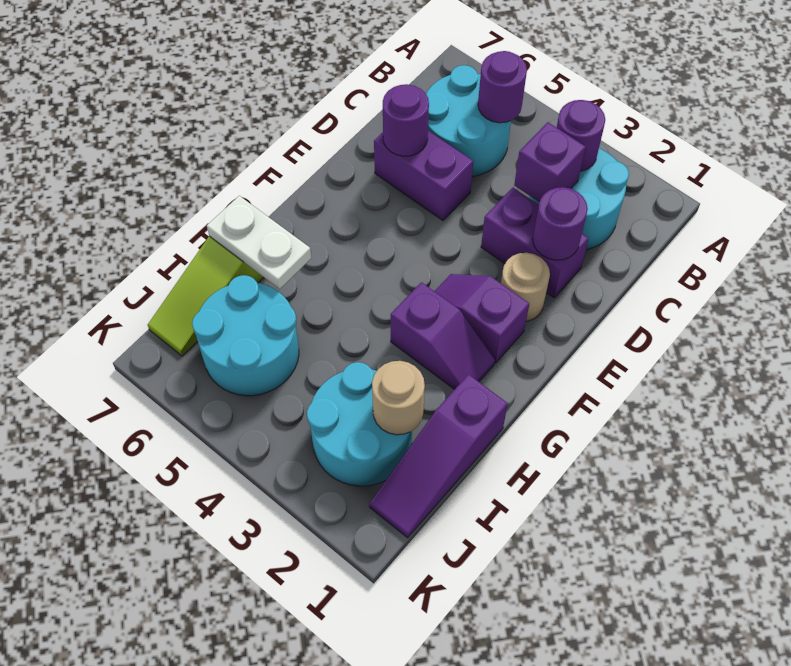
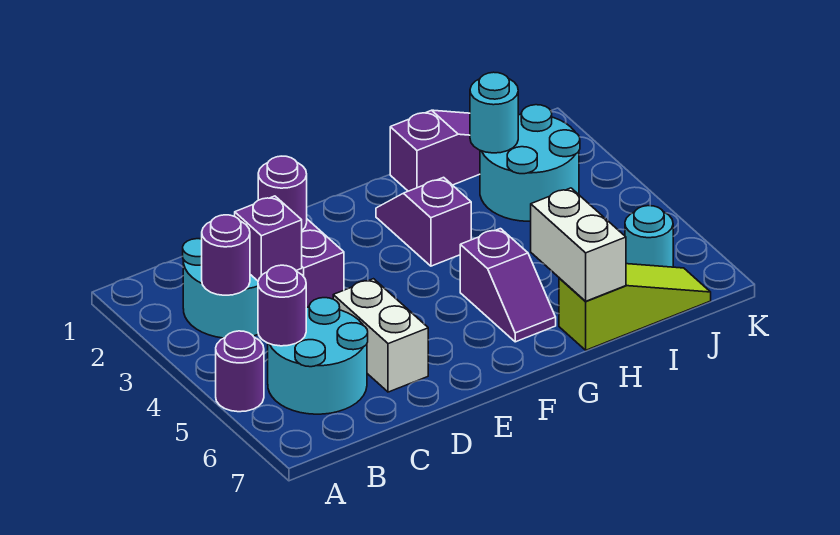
purple brick D5:D6 level 1 -> white brick D5:D6 level 1
purple round brick D6 level 2 -> purple round brick A5 level 1
tan round brick E2 level 1 -> none
purple slope F2:F3 level 1 top 2 -> purple slope G5:G6 level 1 top 5
white plate H6:H7 level 2 -> white brick H6:H7 level 2
tan round brick I2 level 2 -> cyan round brick I2 level 2
cyan round brick I5:J6 level 1 -> cyan round brick J6 level 1

